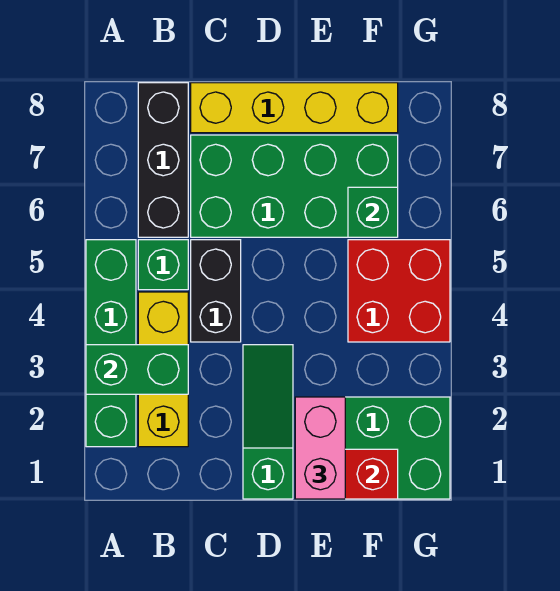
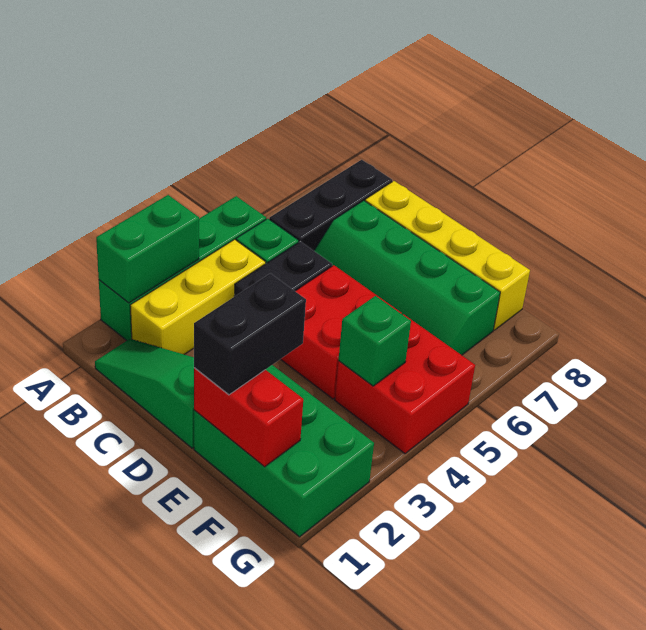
green brick A3:B3 level 2 -> green brick A2:A3 level 2
green brick C6:F7 level 1 -> green slope C6:F7 level 1 top 7
green slope D1:D3 level 1 top 1 -> green slope B1:D1 level 1 top D
none -> red brick D4:E5 level 1
pink brick E1:E2 level 3 -> black brick E1:E2 level 3
green brick F6 level 2 -> green brick F4 level 2

